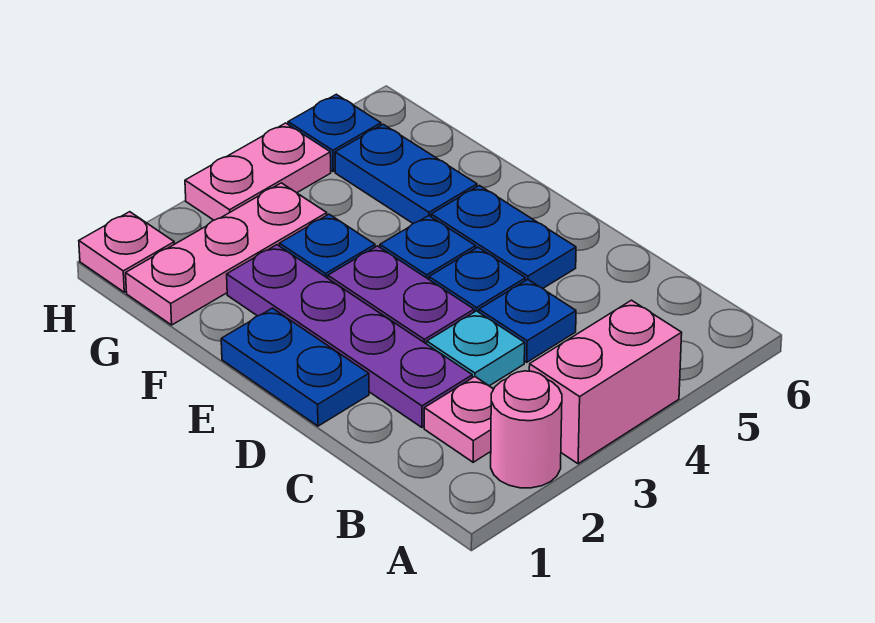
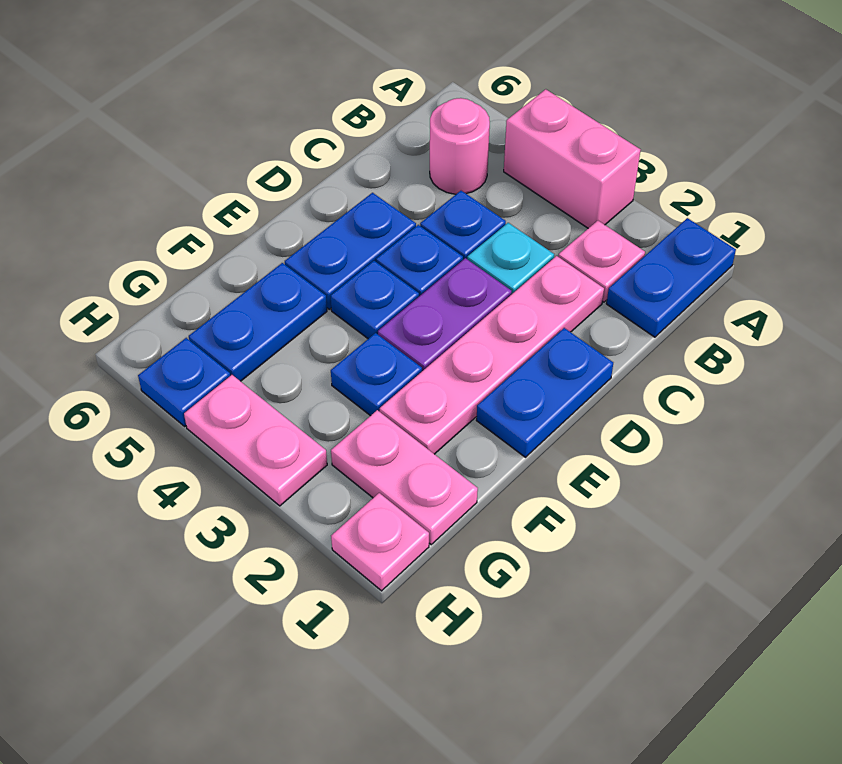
none -> blue plate A1:B1 level 1
pink round brick A2 level 1 -> pink round brick B5 level 1
purple plate C2:F2 level 1 -> pink plate C2:F2 level 1
pink plate G1:G3 level 1 -> pink plate G1:G2 level 1

